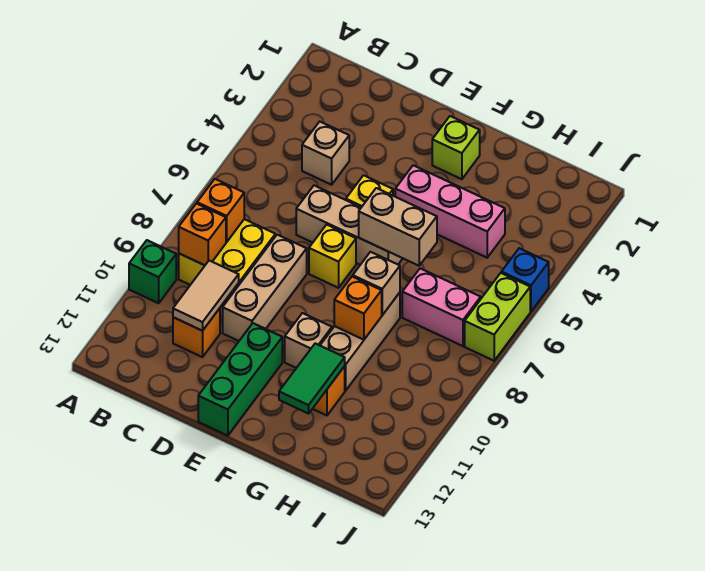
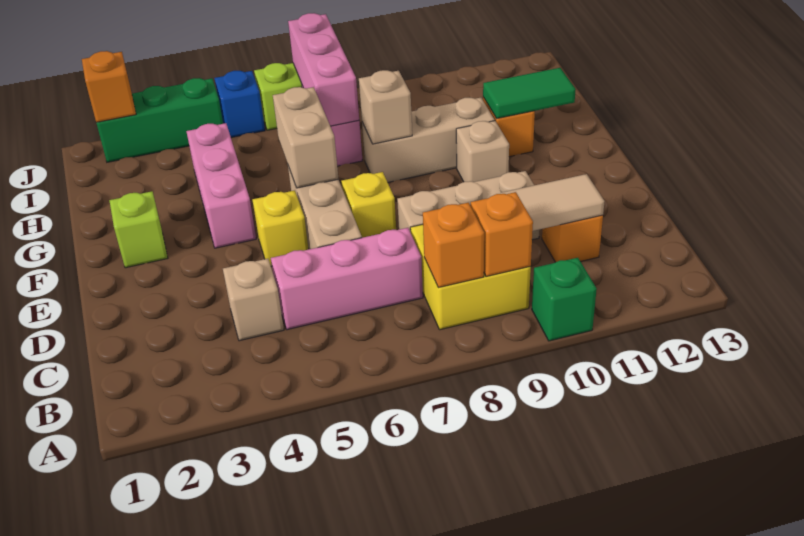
none -> pink brick C5:C7 level 1
green brick E11:E13 level 1 -> green brick J2:J4 level 1
orange brick G9 level 2 -> orange brick J2 level 2
none -> pink brick H7:J7 level 2

